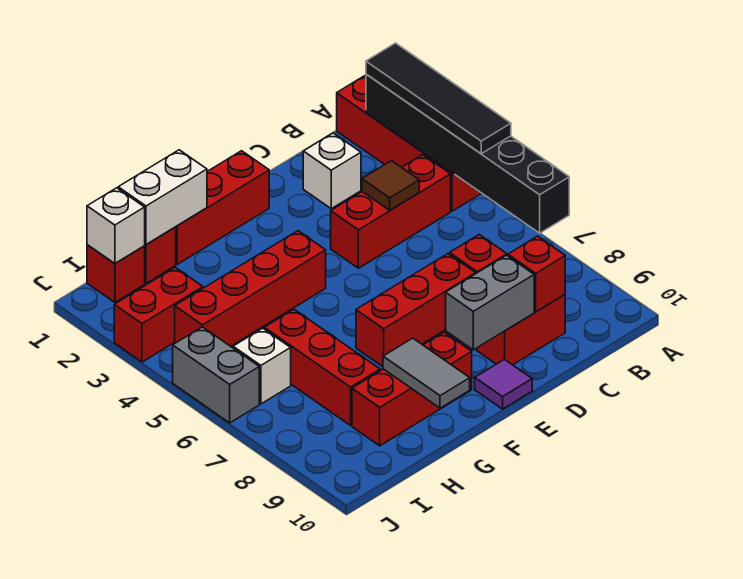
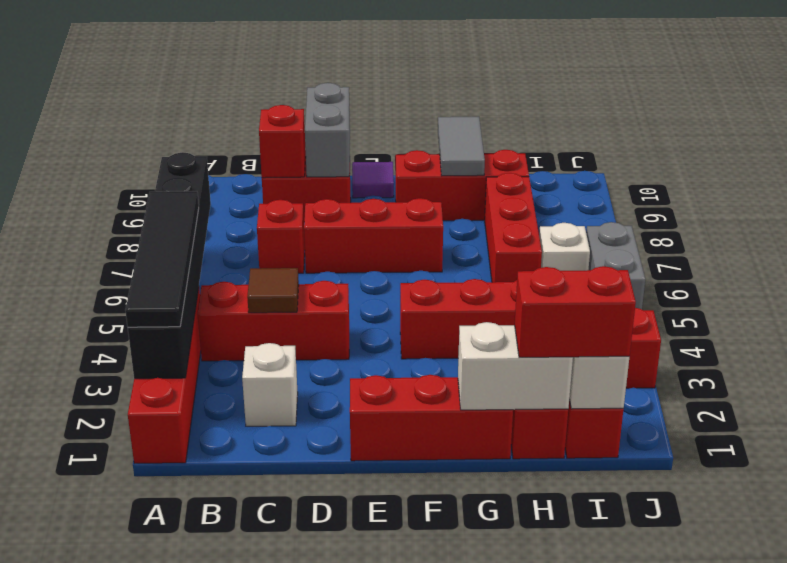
grey brick D9:E9 level 2 -> grey brick D9:D10 level 2
none -> red brick H1:I1 level 3

